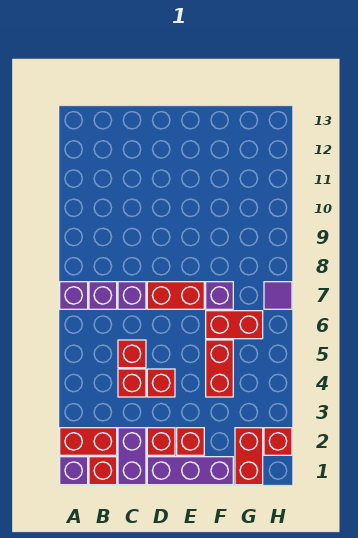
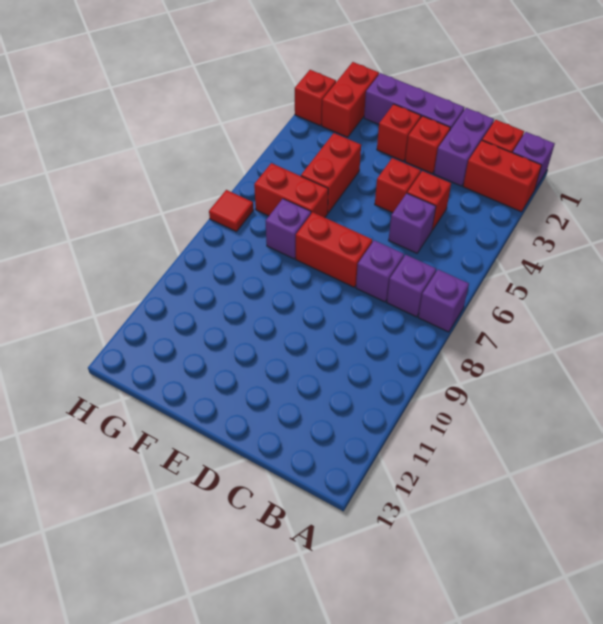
red brick C5 level 1 -> purple brick C5 level 1
purple tile H7 level 1 -> red tile H7 level 1

